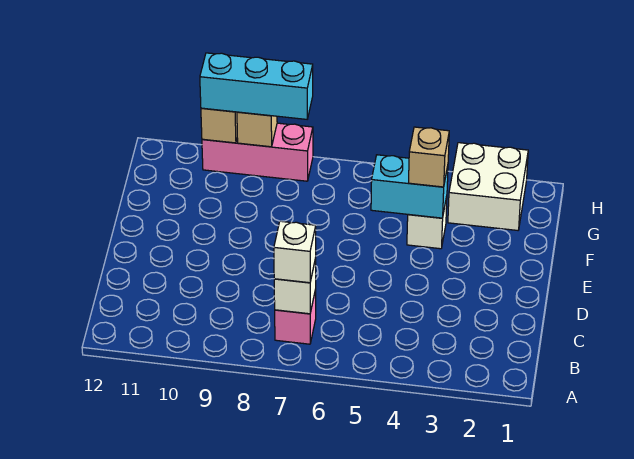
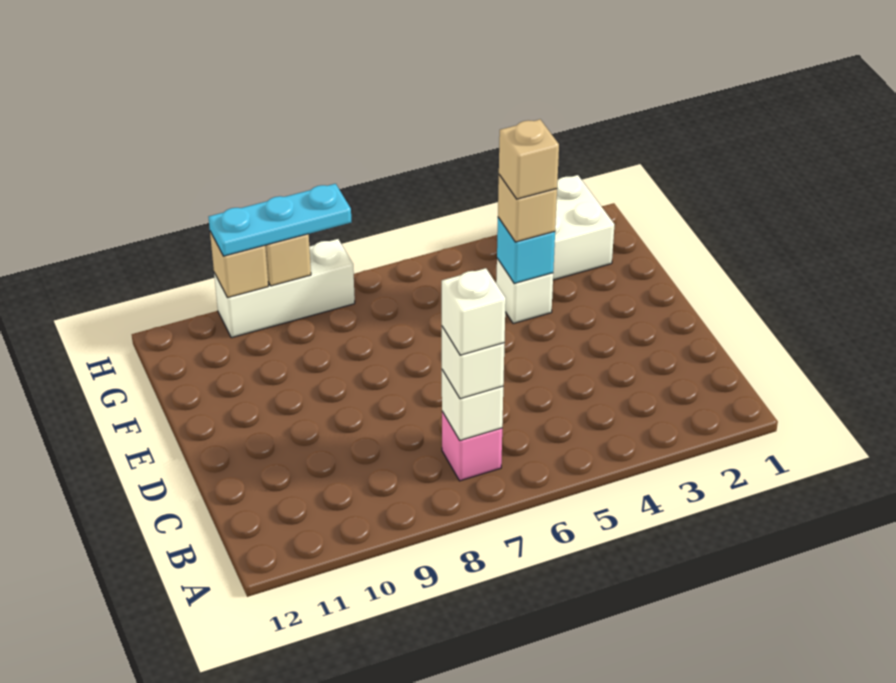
none -> white brick B7 level 4
cyan brick F4:F5 level 2 -> cyan brick F4 level 2
none -> tan brick F4 level 4
pink brick H8:H10 level 1 -> white brick H8:H10 level 1
cyan brick H8:H10 level 3 -> cyan plate H8:H10 level 3

